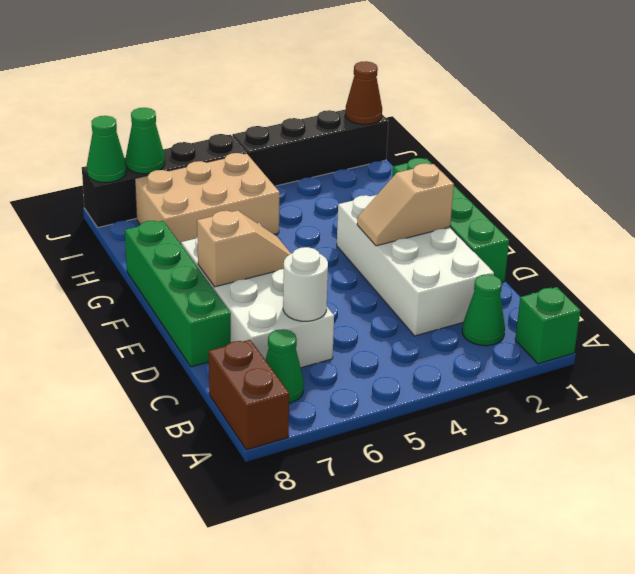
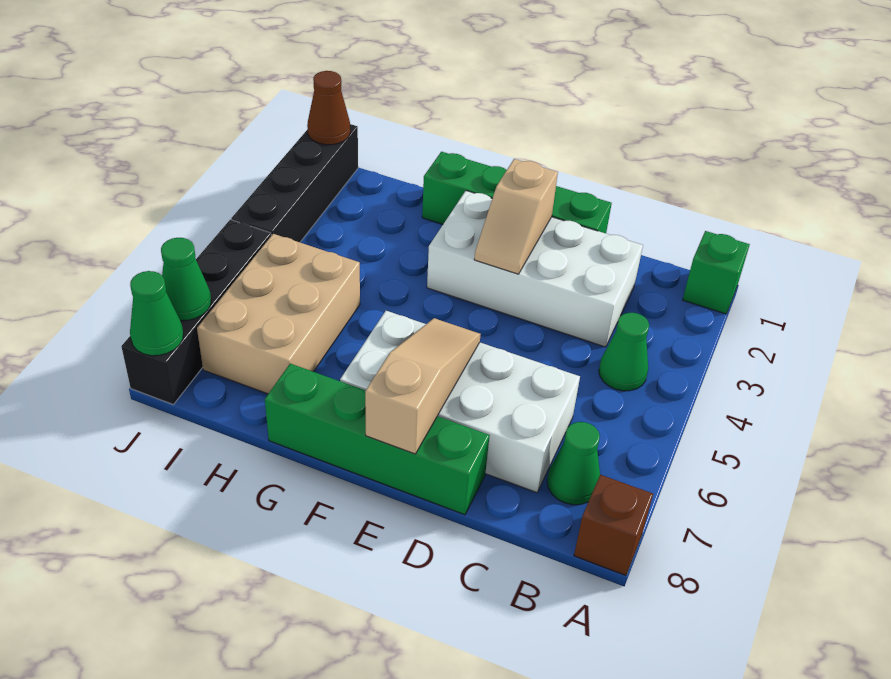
brown brick A8:B8 level 1 -> brown brick A8 level 1
green cone B2 level 1 -> green cone B4 level 1
white round brick C6 level 2 -> none
tan slope E6:E7 level 2 top 7 -> tan slope E6:E8 level 2 top 8

